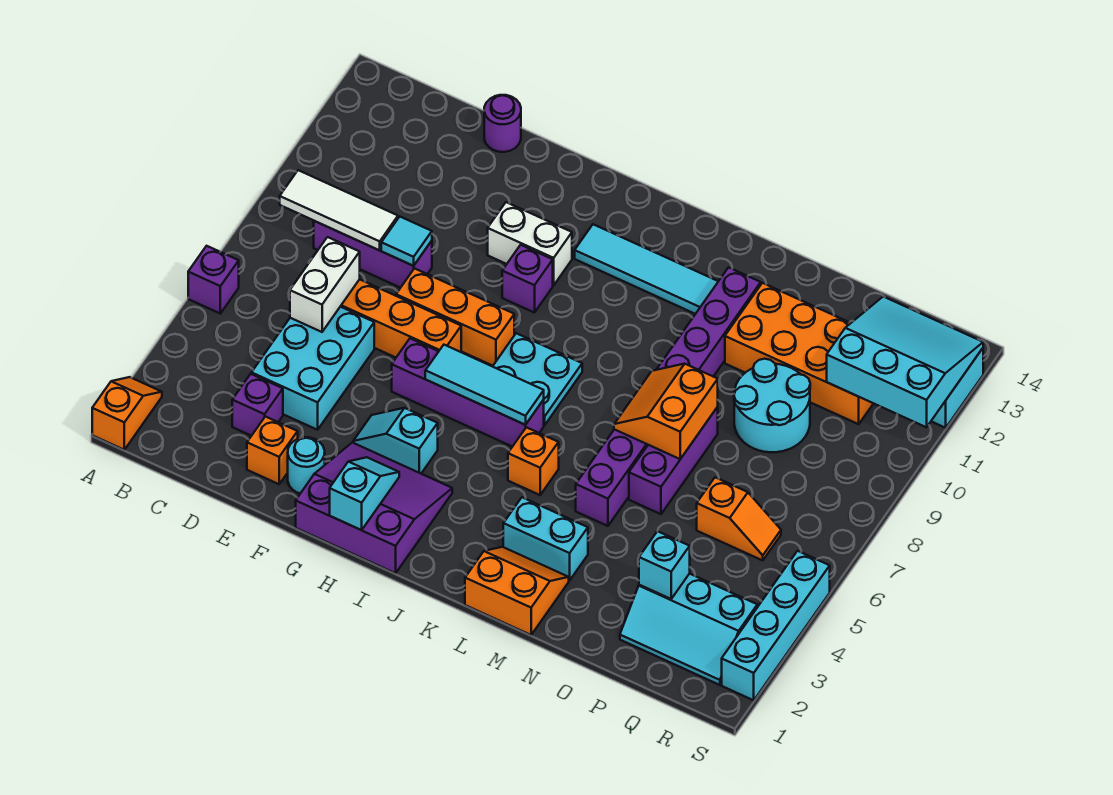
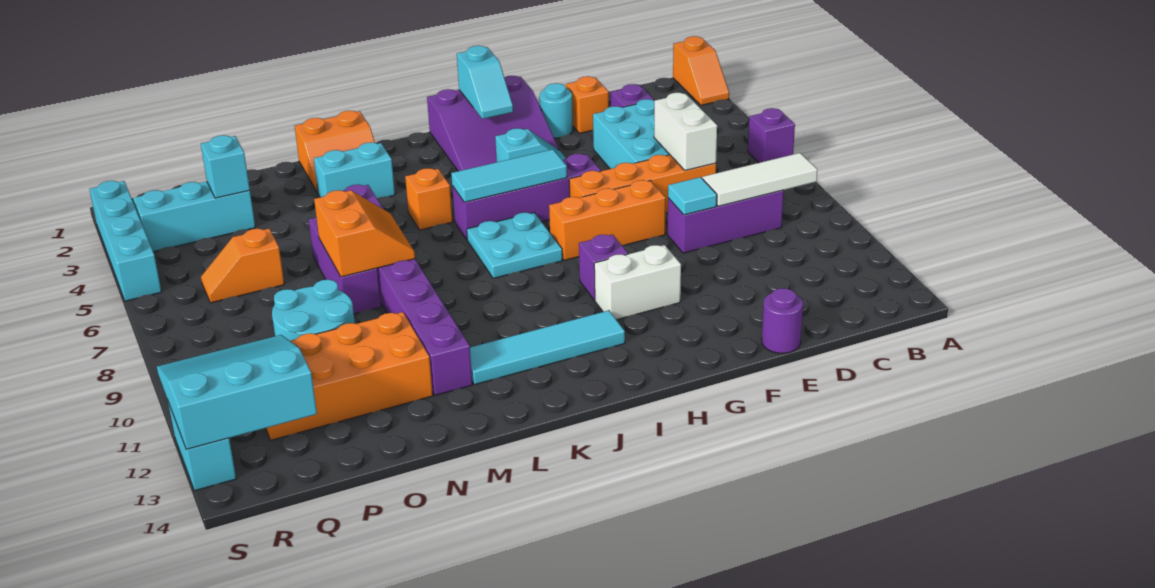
cyan slope Q11:S13 level 2 top 11 -> cyan slope Q11:S13 level 2 top 13

